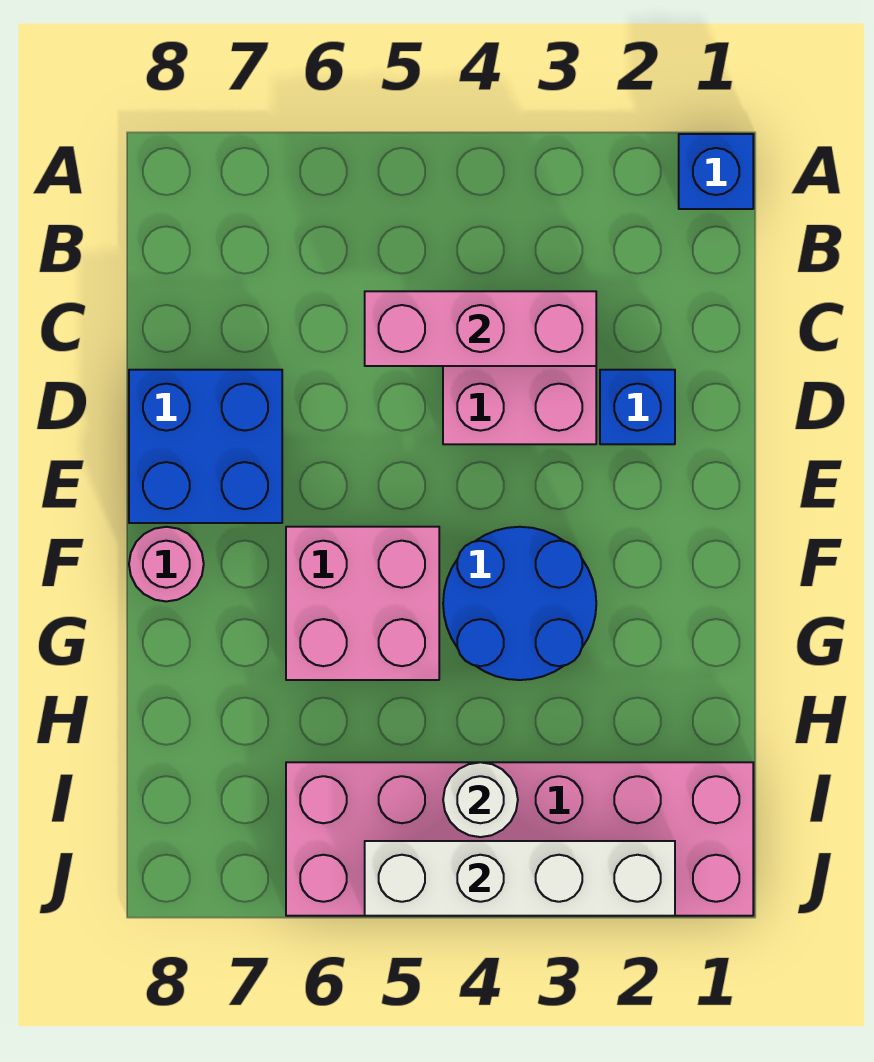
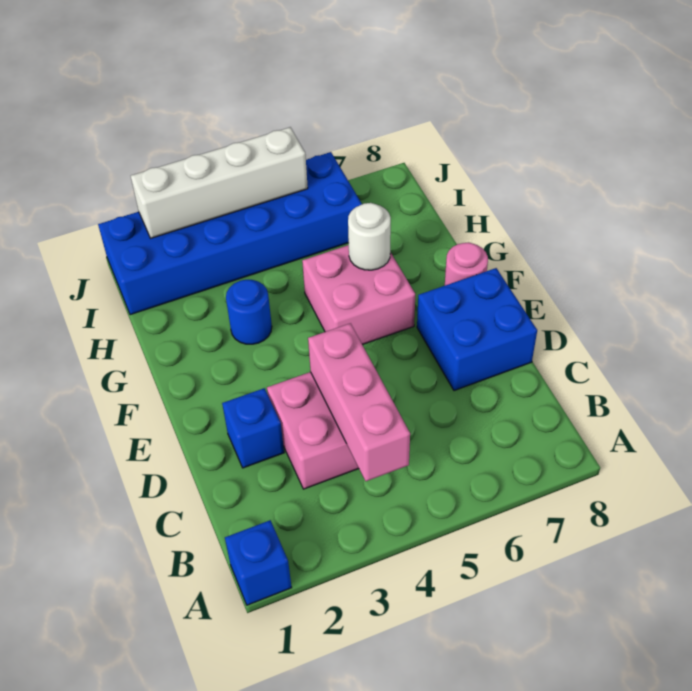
pink brick C3:C5 level 2 -> pink brick B4:D4 level 2
blue round brick F3:G4 level 1 -> blue round brick G3 level 1
pink brick I1:J6 level 1 -> blue brick I1:J6 level 1
white round brick I4 level 2 -> white round brick G6 level 2

